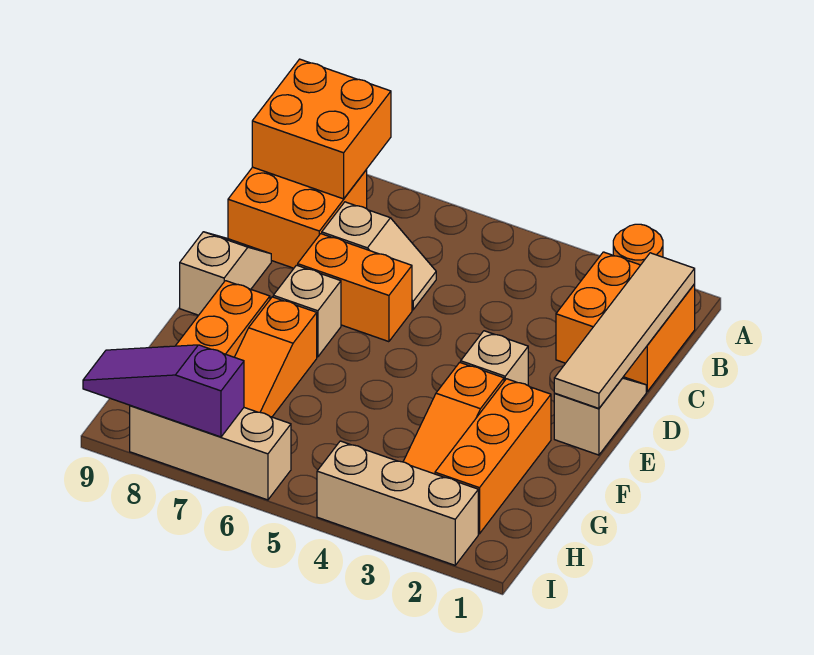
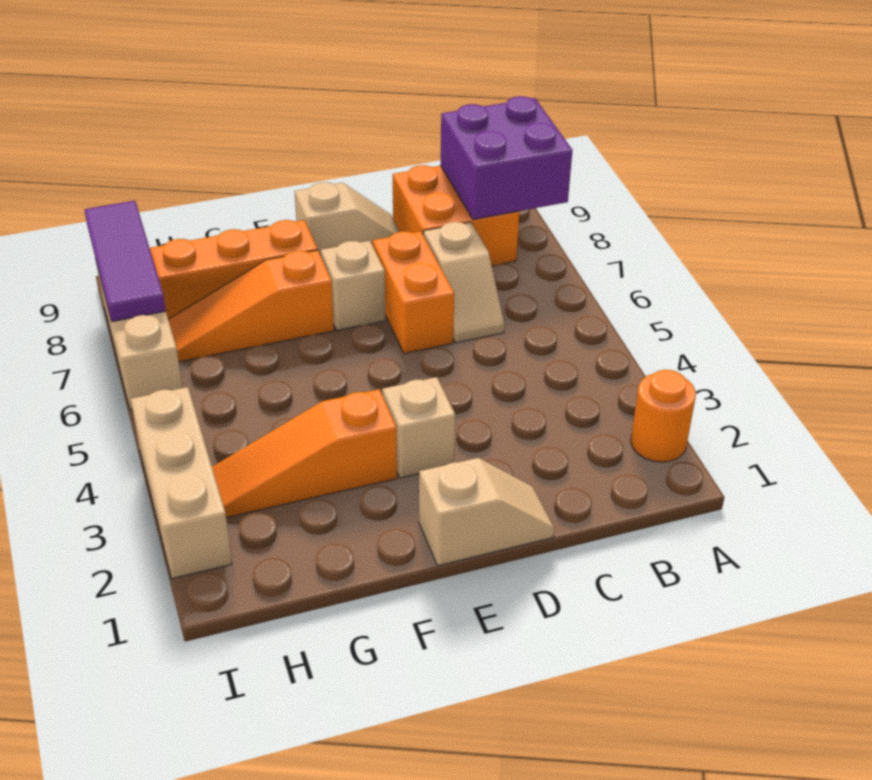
orange brick A8:B9 level 2 -> purple brick A8:B9 level 2
orange brick B1:C2 level 1 -> none
tan tile B1:E1 level 2 -> none
orange brick F2:H2 level 1 -> none
purple slope I7:I9 level 2 top 7 -> purple tile I7:I9 level 2

